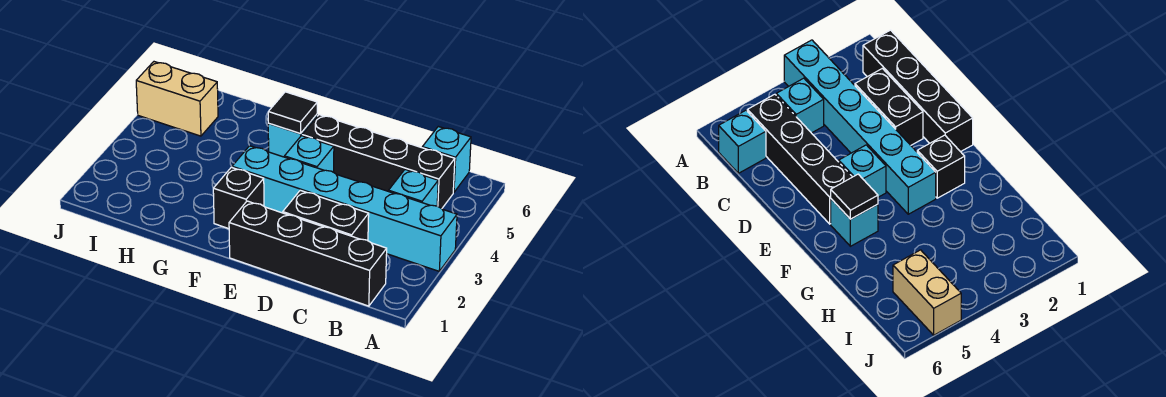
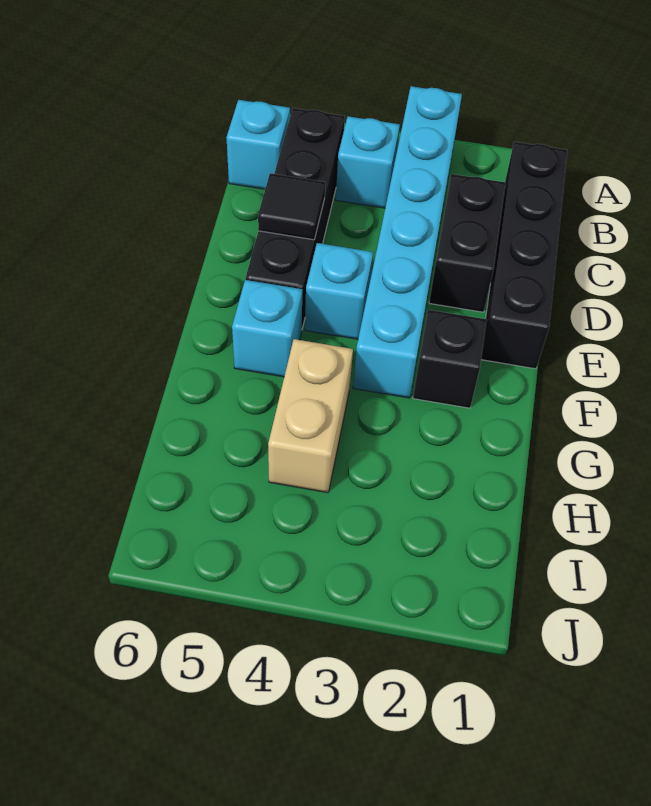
black tile F5 level 2 -> black tile D5 level 2
tan brick I5:J5 level 1 -> tan brick G4:H4 level 1

